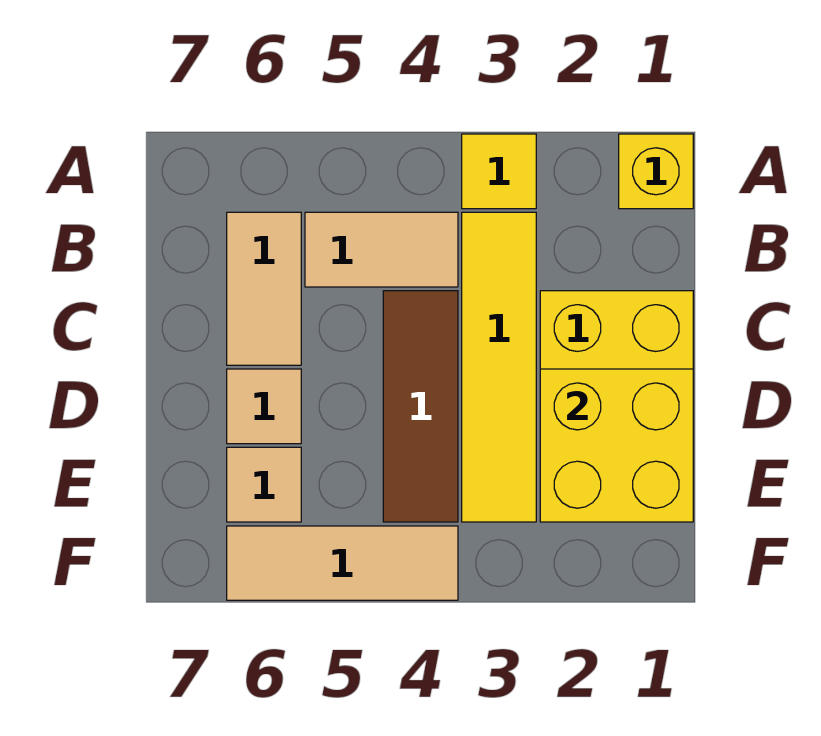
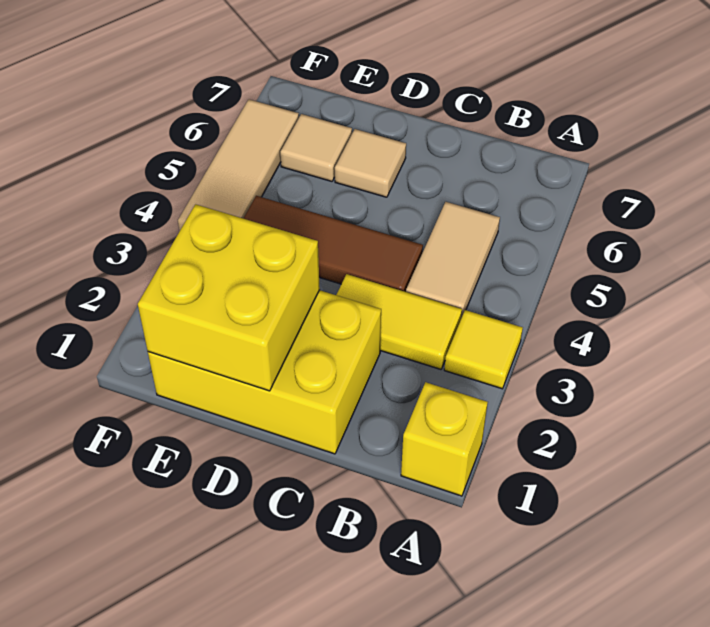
yellow tile B3:E3 level 1 -> yellow tile B3:C3 level 1
tan tile B6:C6 level 1 -> none

